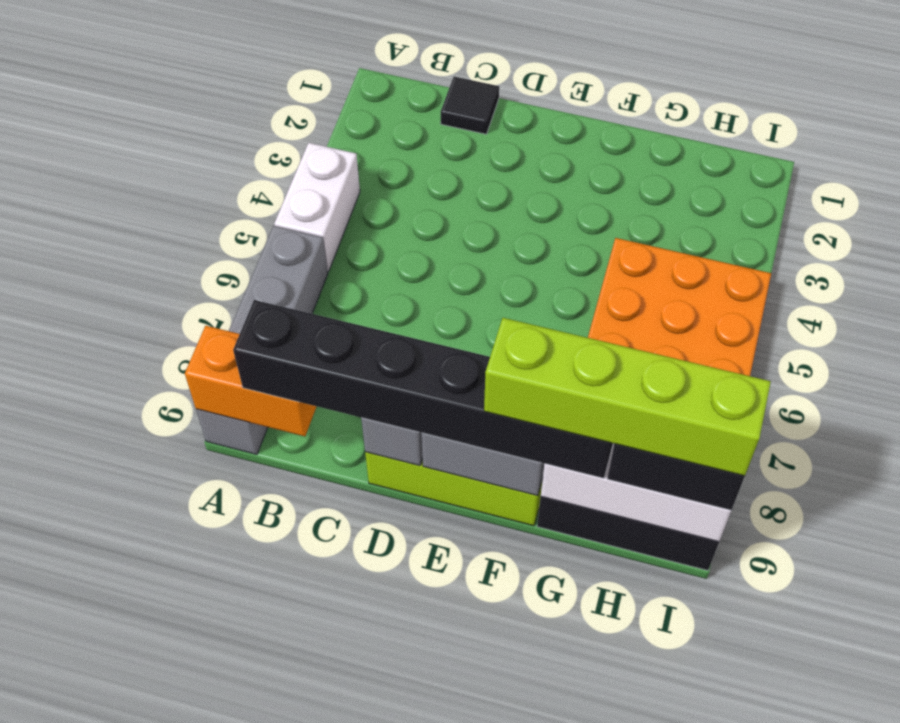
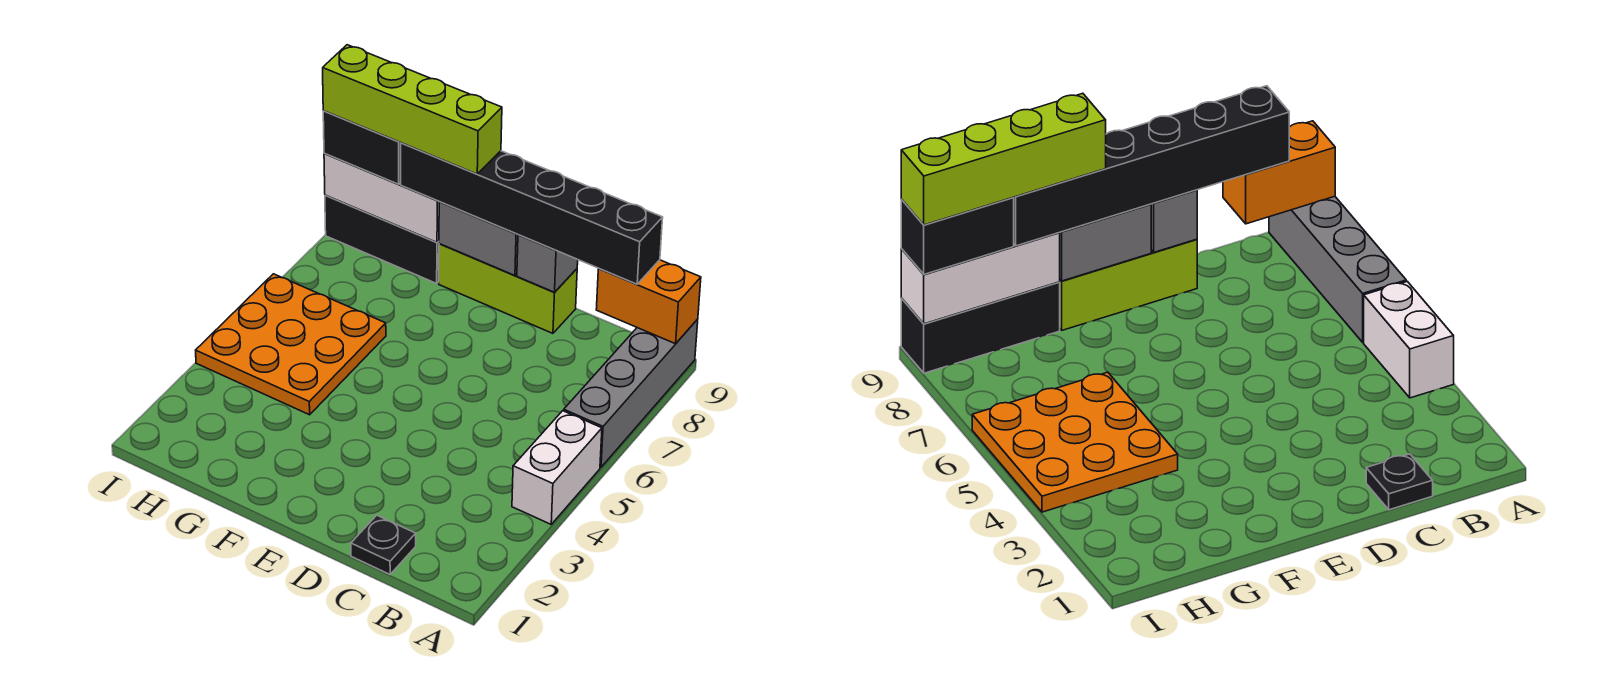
black tile C1 level 1 -> black plate C1 level 1

